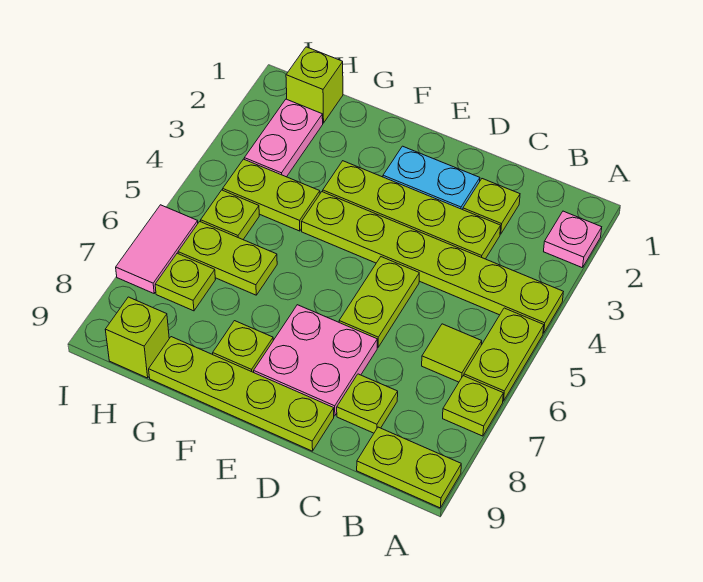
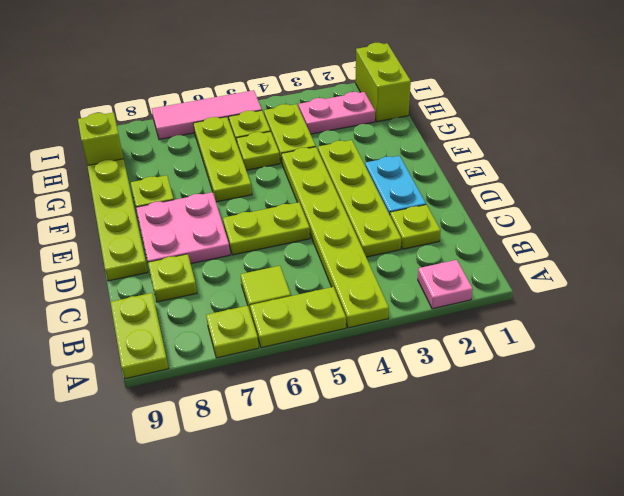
lime plate G6:H6 level 1 -> lime plate F6:H6 level 1
lime brick H1 level 1 -> lime brick H1:I1 level 1
lime plate H7 level 1 -> lime plate G5 level 1
pink tile I6:I7 level 1 -> pink tile I5:I7 level 1

